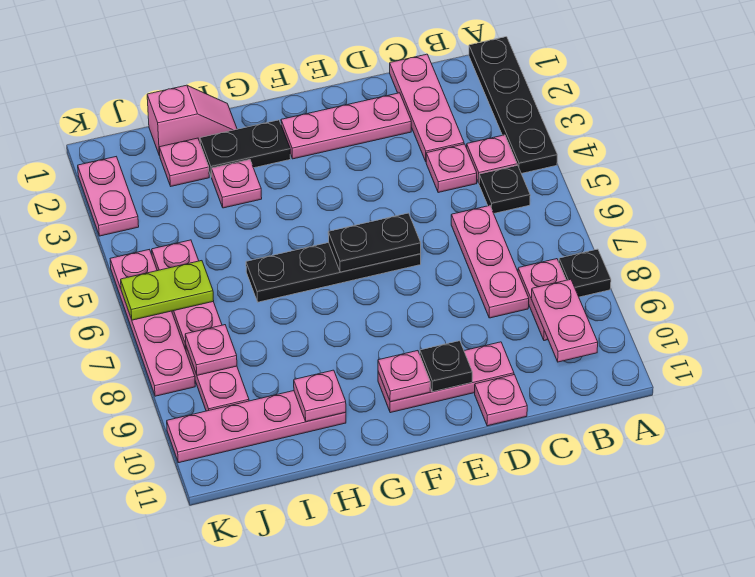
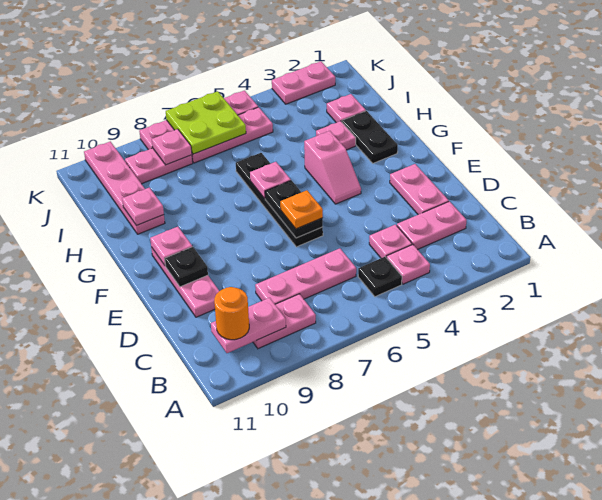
black plate A1:A4 level 1 -> none
black plate A8 level 1 -> none
none -> orange round brick B10 level 3
pink plate C1:C3 level 1 -> pink plate C2:C3 level 1
pink plate D2:F2 level 1 -> pink plate D2:E2 level 1
pink plate D11 level 1 -> pink plate G6 level 2
none -> orange plate E6 level 3
pink slope H1:I1 level 1 top I -> pink slope F4:G4 level 1 top G
lime plate J6:K6 level 2 -> lime plate J6:K7 level 2

